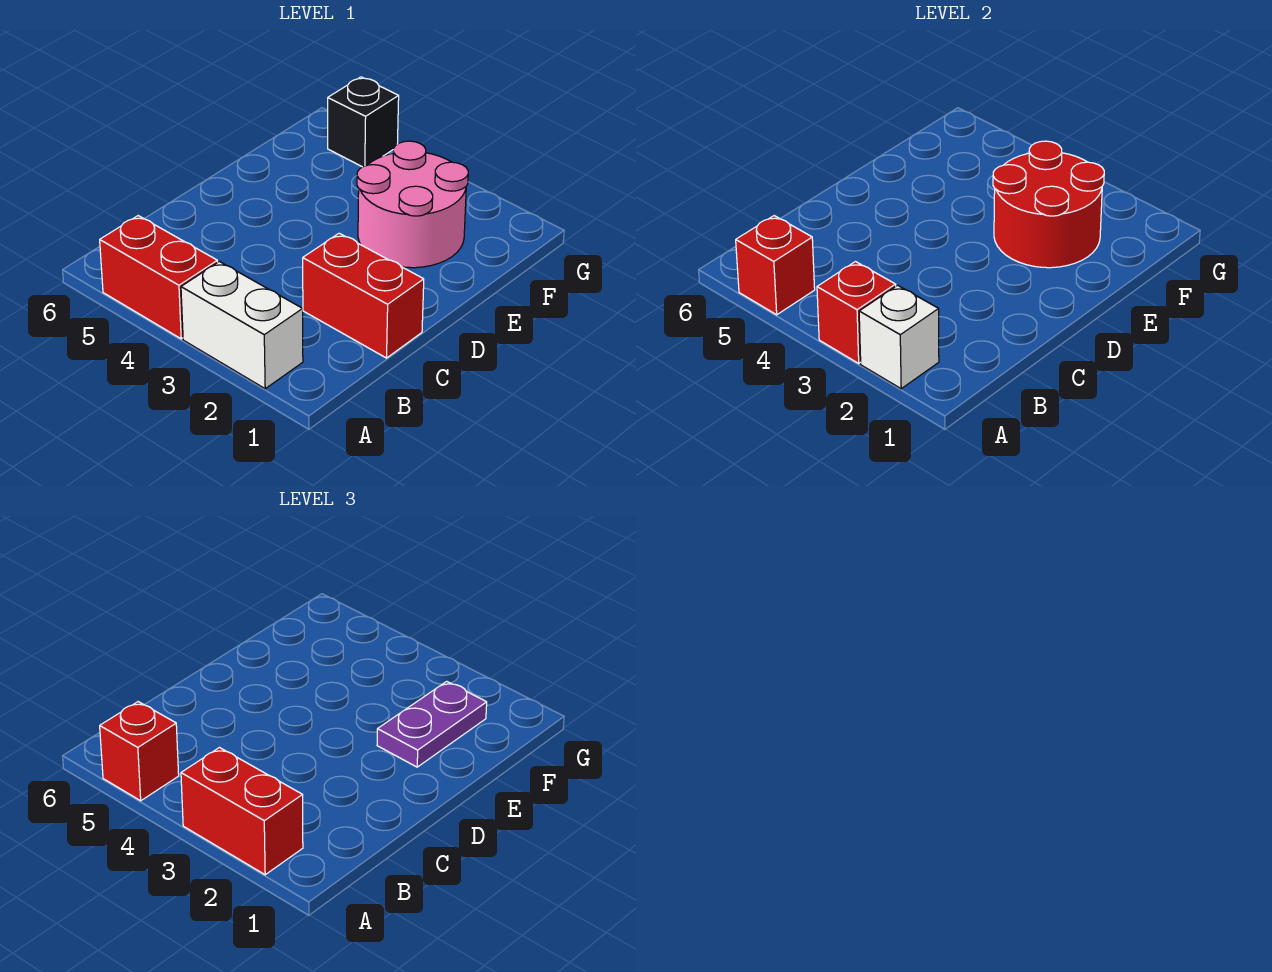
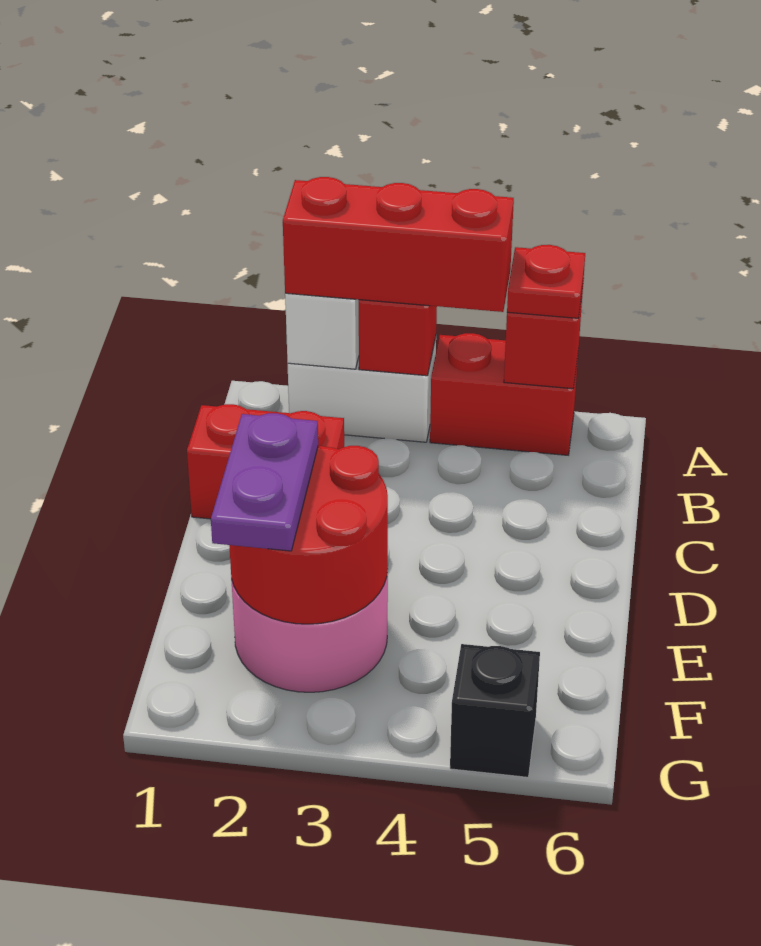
red brick A2:A3 level 3 -> red brick A2:A4 level 3
red brick A5 level 3 -> red plate A5 level 3

